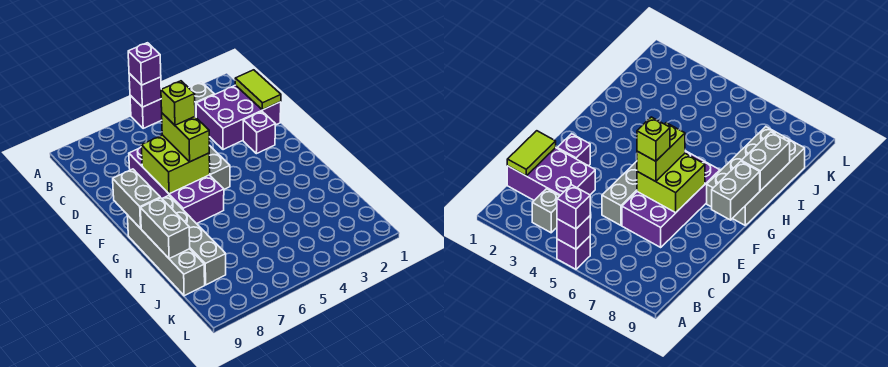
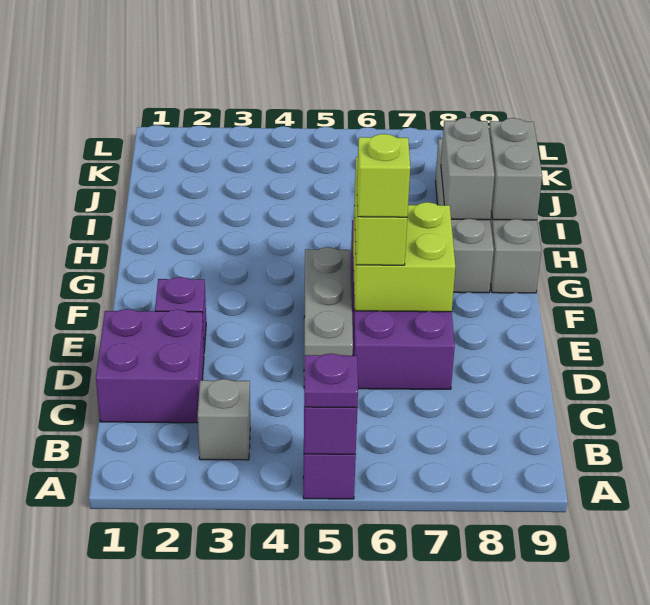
purple brick A5 level 3 -> purple plate A5 level 3
purple brick C1:D3 level 1 -> purple brick C1:D2 level 1
lime tile C1:D1 level 2 -> none
grey brick F9:G9 level 2 -> grey brick H8:I8 level 2

